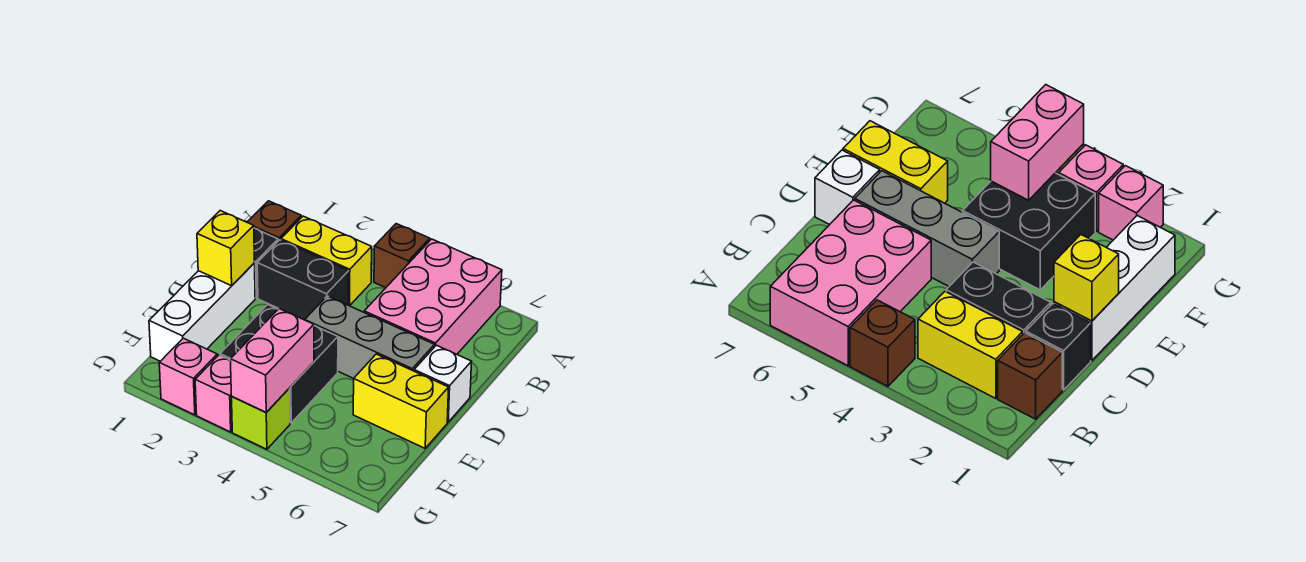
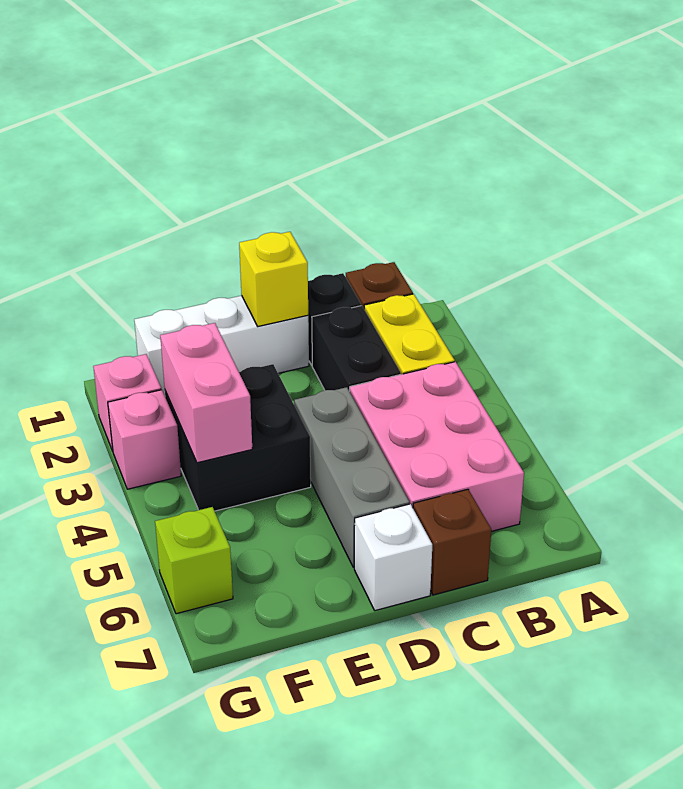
brown brick A4 level 1 -> brown brick C7 level 1
pink brick A5:C6 level 1 -> pink brick B4:C6 level 1
yellow brick E6:E7 level 1 -> none
pink brick F4:G4 level 2 -> pink brick F3:F4 level 2
lime brick G4 level 1 -> lime brick G6 level 1

